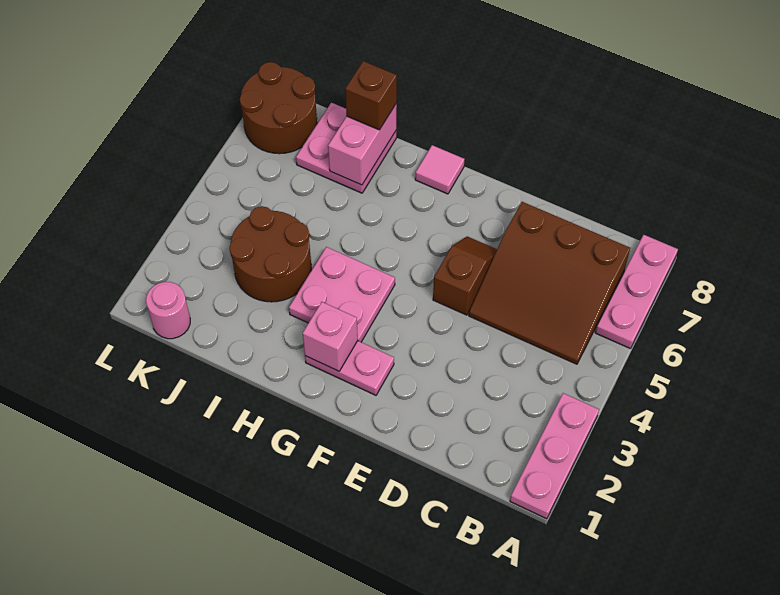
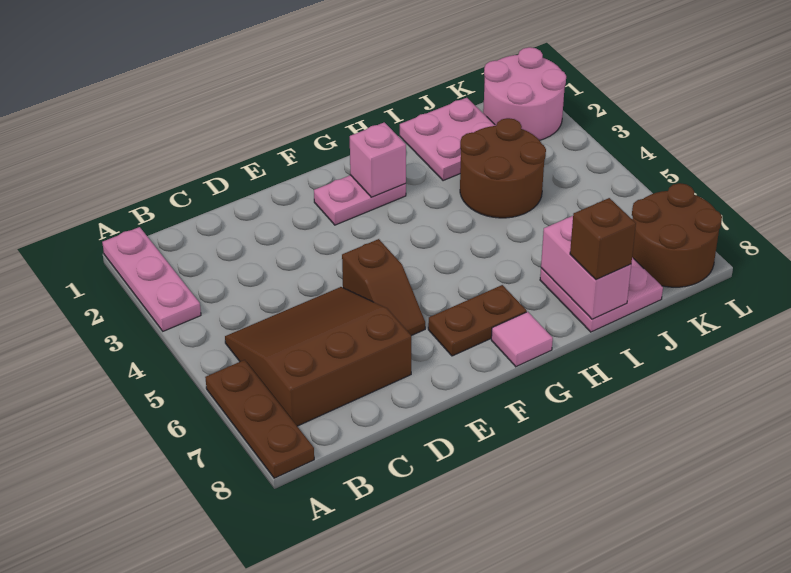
pink plate A6:A8 level 1 -> brown plate A6:A8 level 1
none -> brown plate F7:G7 level 1
pink plate G3:H4 level 1 -> pink plate I1:J2 level 1
pink round brick K1 level 1 -> pink round brick K1:L2 level 1

